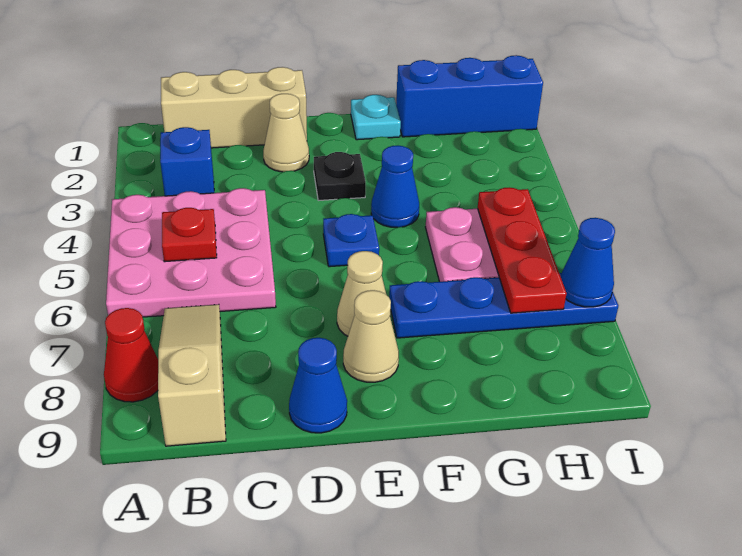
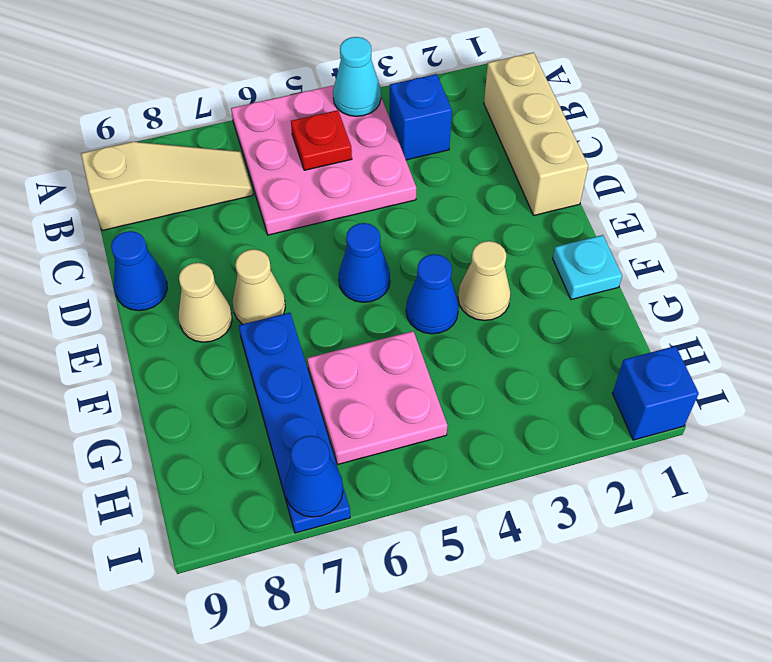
none -> cyan cone A4 level 2
red cone A8 level 1 -> none
tan cone D2 level 1 -> tan cone F3 level 1
black plate E3 level 1 -> none
blue plate E5 level 1 -> blue cone E5 level 1
blue brick G1:I1 level 1 -> blue brick I1 level 1
red plate H5:H7 level 2 -> none

